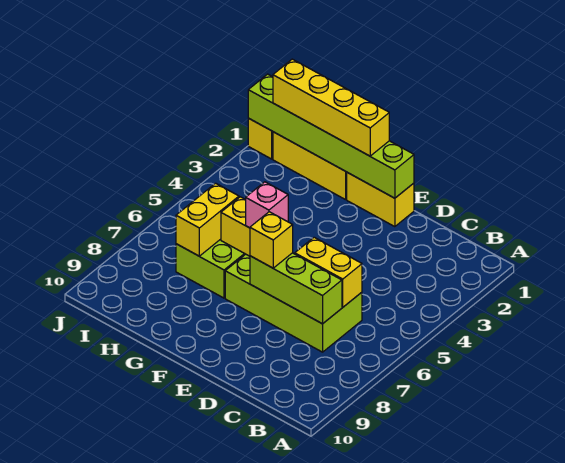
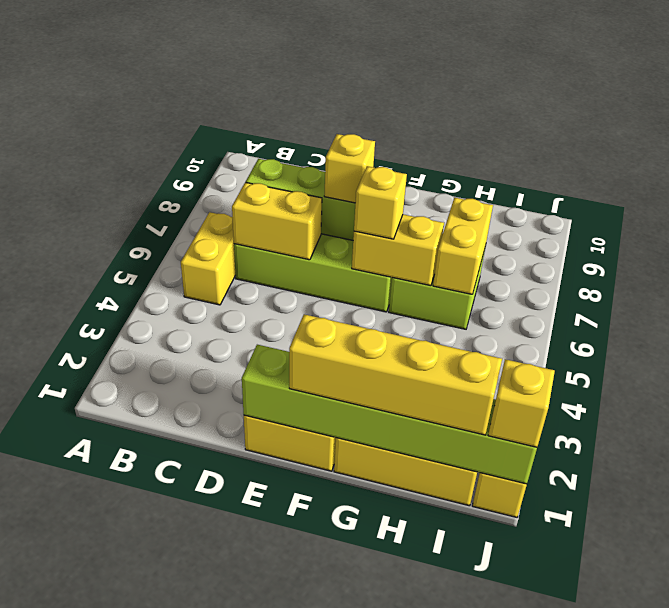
none -> yellow brick B5:B6 level 1
pink brick F6 level 3 -> yellow brick F6 level 3
none -> yellow brick J1 level 3

